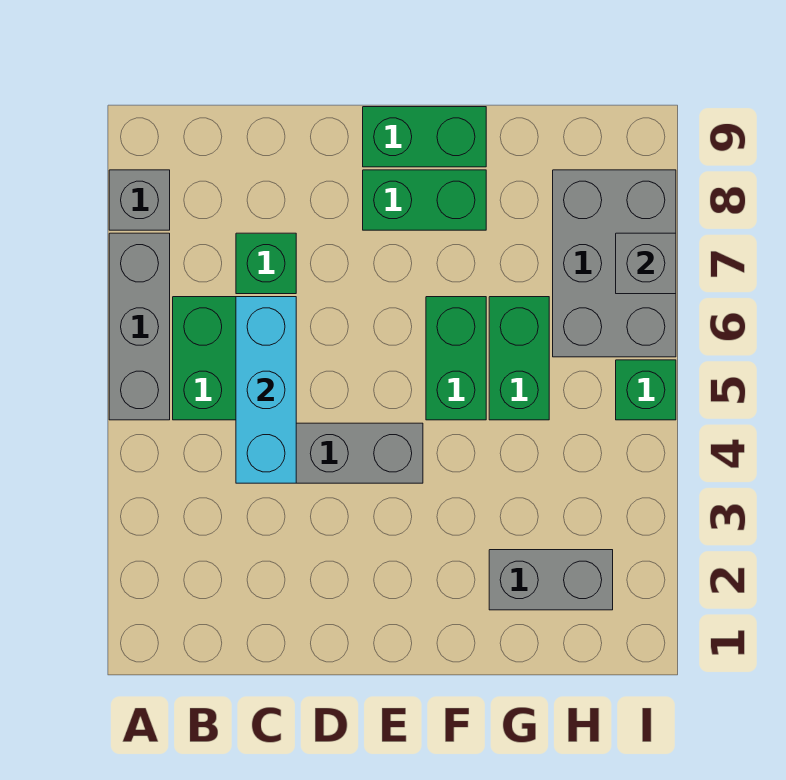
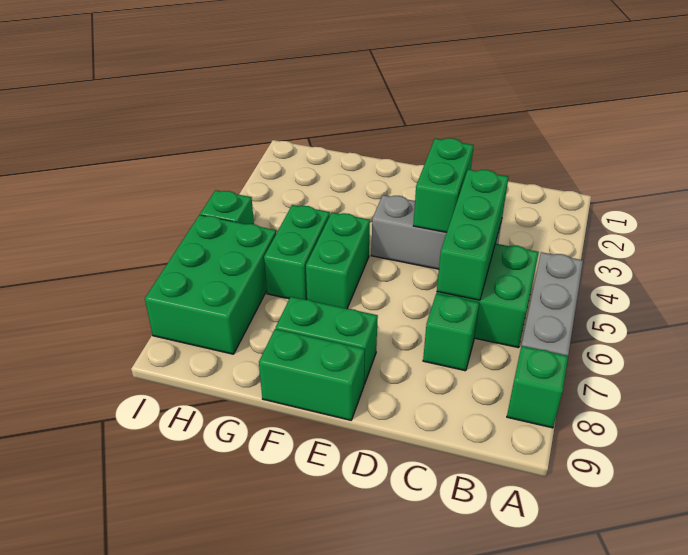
grey brick A8 level 1 -> green brick A8 level 1
cyan brick C4:C6 level 2 -> green brick C4:C6 level 2
none -> green brick D3:D4 level 2
grey brick G2:H2 level 1 -> none
grey brick H6:I8 level 1 -> green brick H6:I8 level 1
grey brick I7 level 2 -> none

